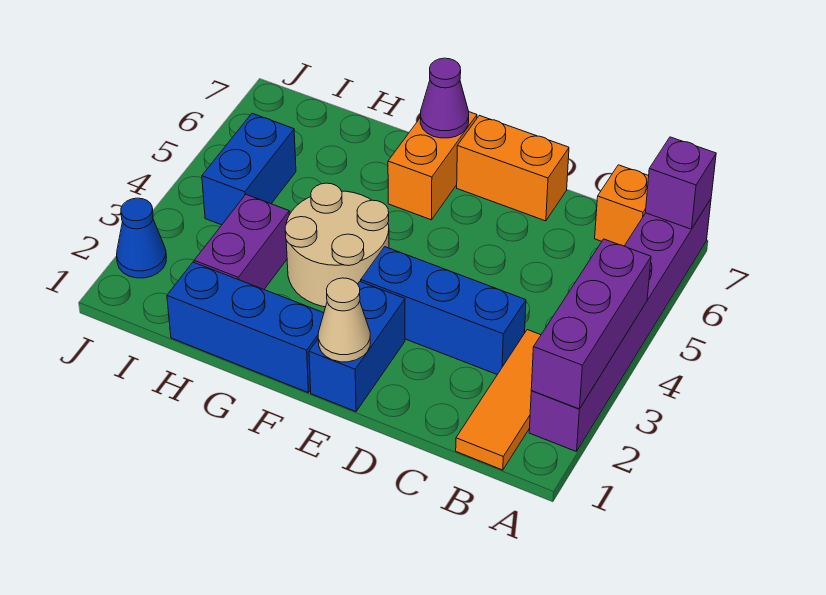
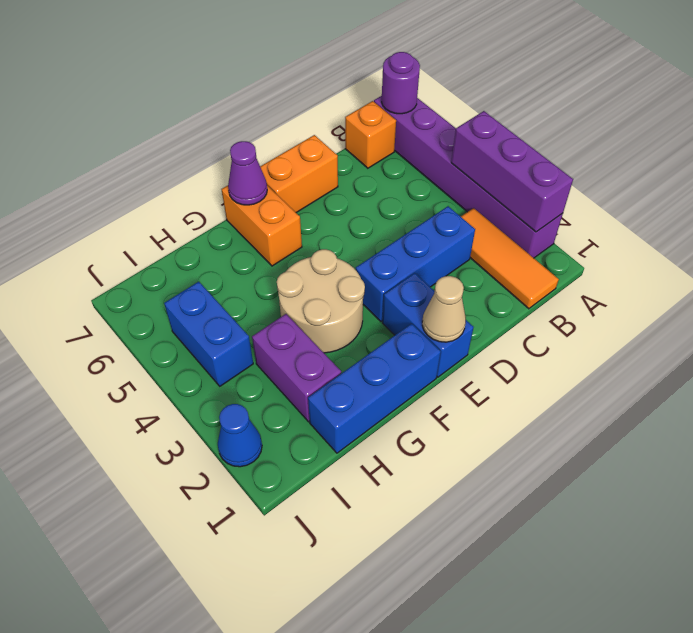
purple brick A7 level 2 -> purple round brick A7 level 2

